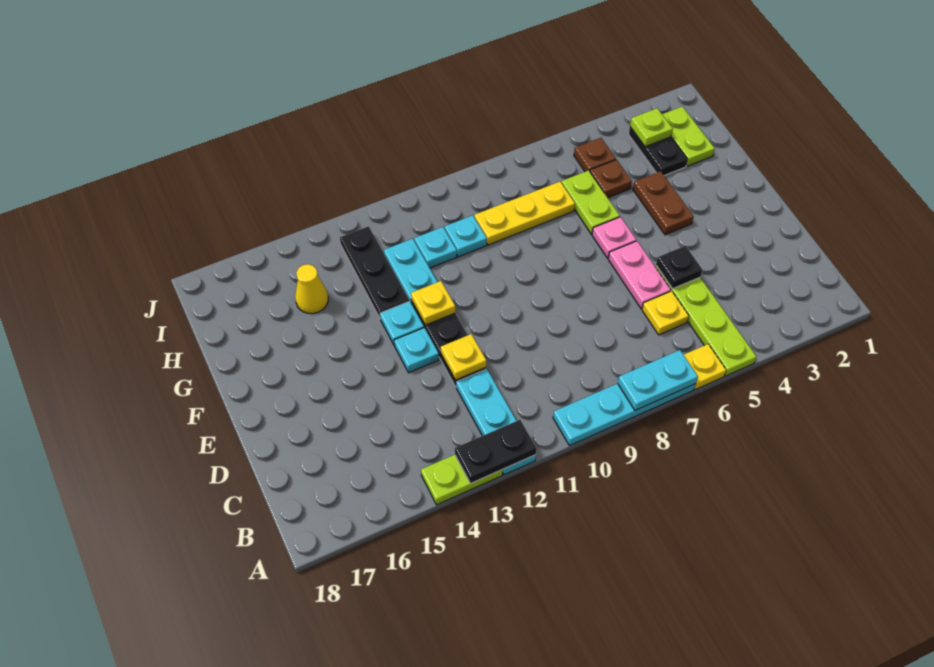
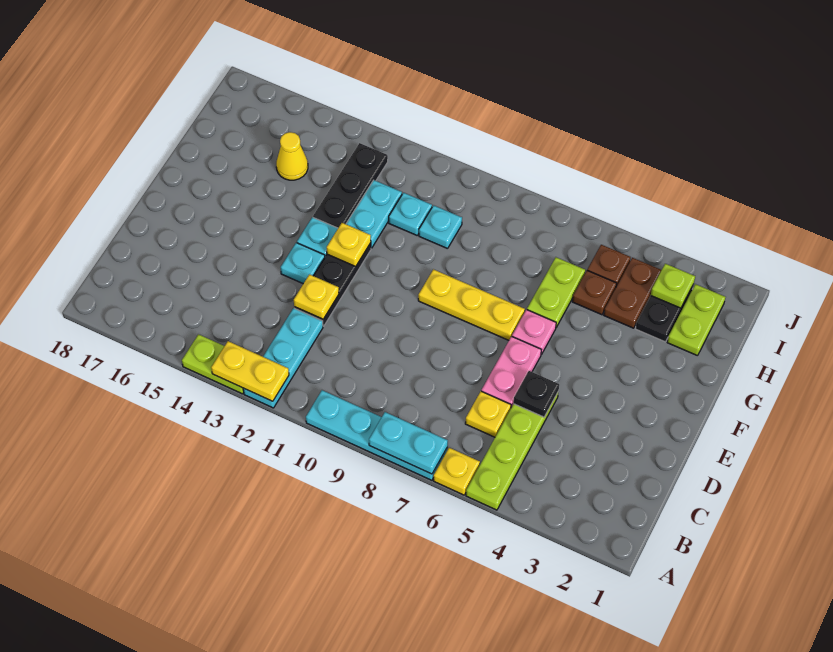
black plate A12:A13 level 2 -> yellow plate A12:A13 level 2
brown plate F4:G4 level 1 -> brown plate H4:I4 level 1
yellow plate H7:H9 level 1 -> yellow plate F7:F9 level 1

